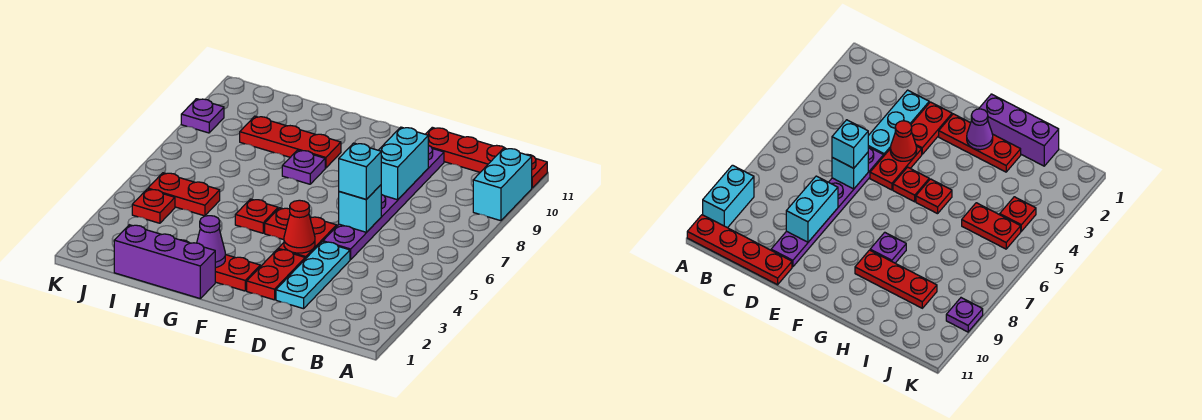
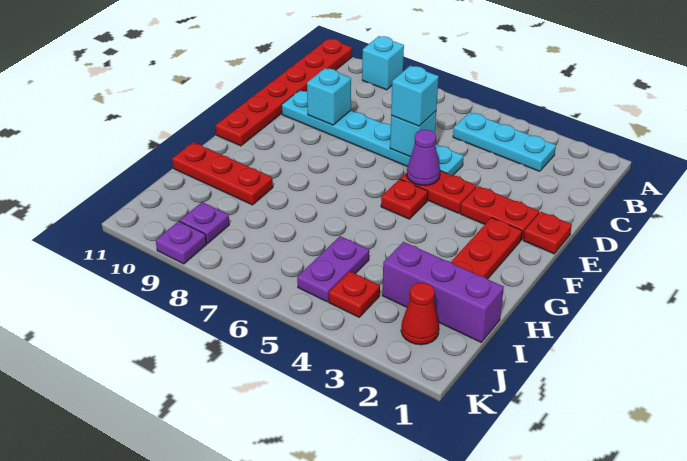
cyan brick A9:A10 level 1 -> cyan brick A9 level 1
red plate A11:D11 level 1 -> red plate A11:F11 level 1
cyan plate D2:D4 level 1 -> cyan plate B3:B5 level 1
purple plate D5:D10 level 1 -> cyan plate D5:D10 level 1
cyan brick D8:D9 level 2 -> cyan brick D9 level 2
red cone E4 level 2 -> red cone J2 level 1
purple brick G1:I1 level 1 -> purple brick I1:I3 level 1
purple cone G2 level 2 -> purple cone E5 level 2
red plate G5 level 1 -> red plate E1 level 1
purple plate G8 level 1 -> purple plate J9 level 1
red plate G9:I9 level 1 -> red plate H9:H11 level 1
red plate I5:J5 level 1 -> purple plate I5:J5 level 1

